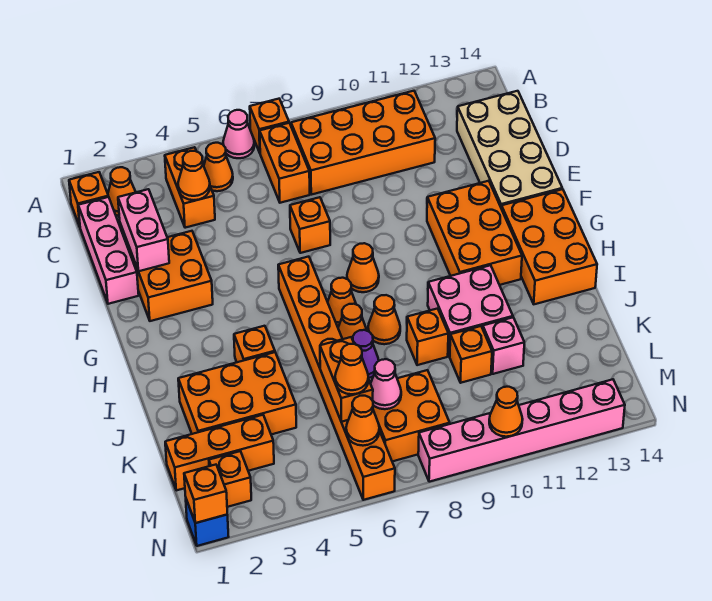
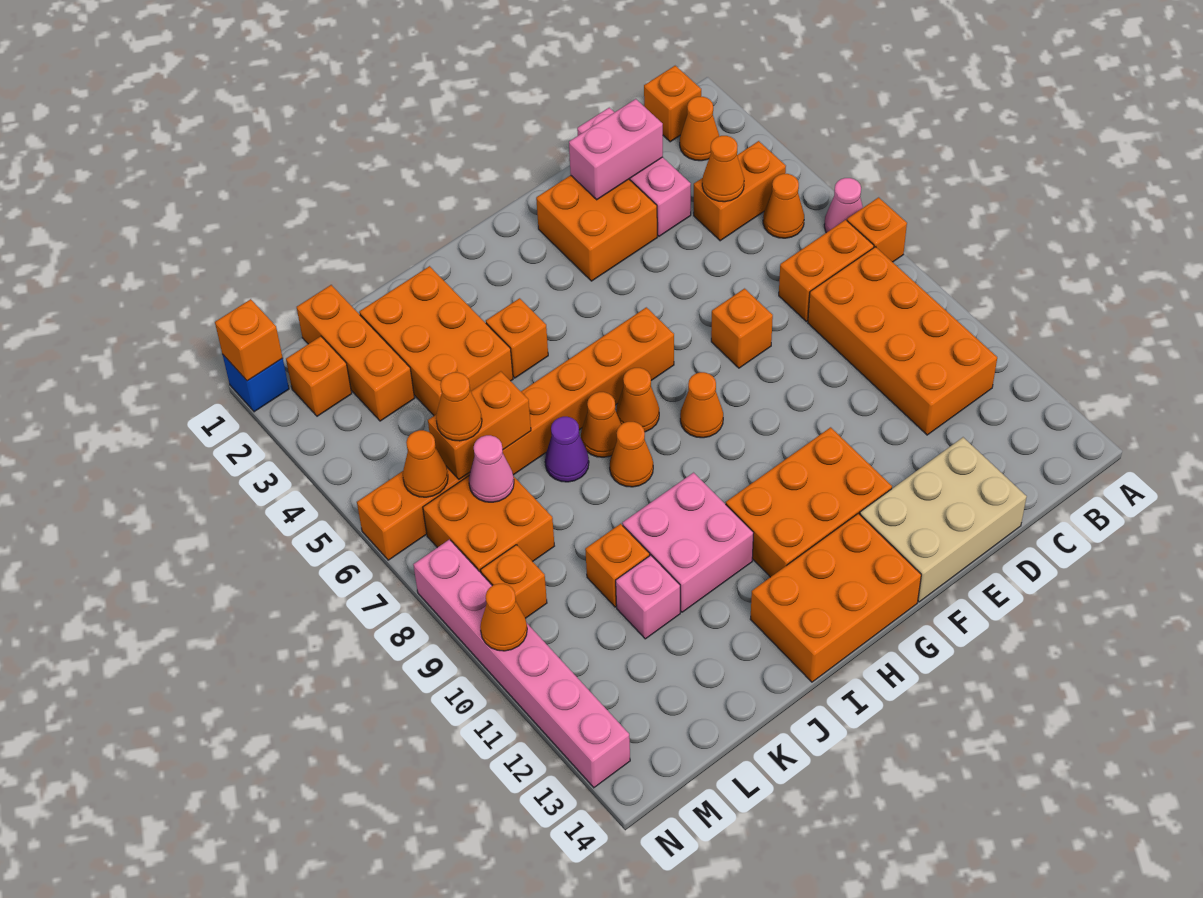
pink brick C1:E1 level 1 -> pink brick D1:D3 level 1
tan brick C13:F14 level 1 -> tan brick D13:F14 level 1
orange brick J9 level 1 -> orange brick M9 level 1

